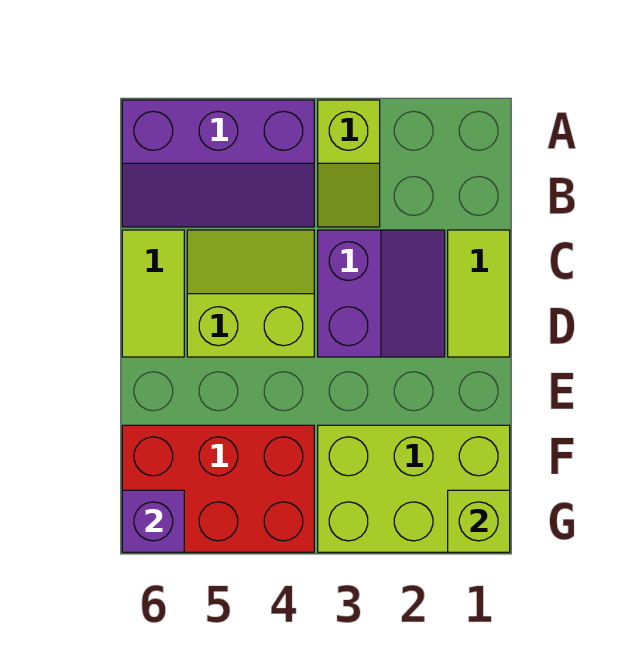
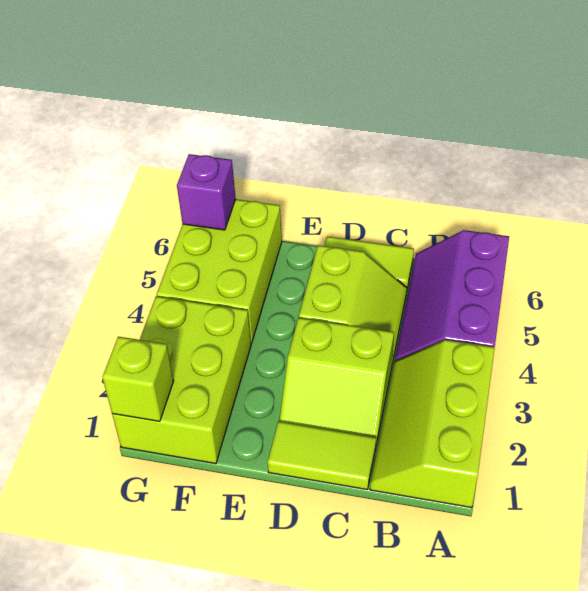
lime slope A3:B3 level 1 top A -> lime slope A1:B3 level 1 top A
purple slope C2:D3 level 1 top 3 -> lime slope C2:D3 level 1 top 3
red brick F4:G6 level 1 -> lime brick F4:G6 level 1

